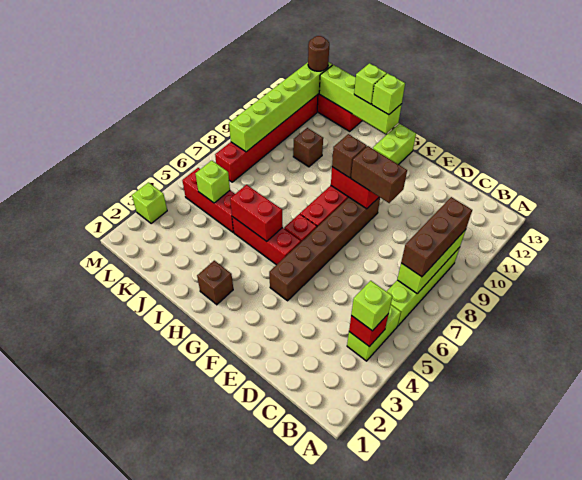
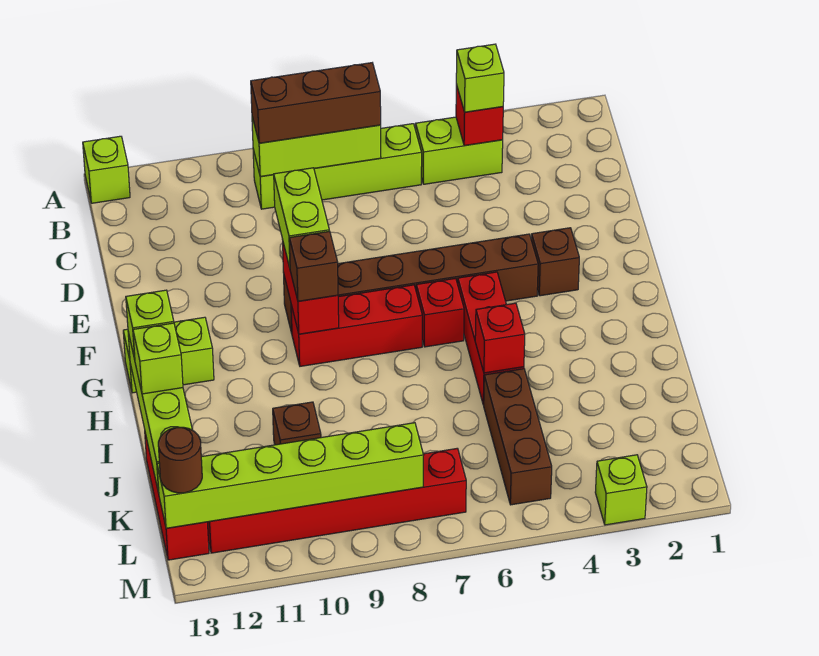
brown brick E9:F9 level 3 -> lime brick E9:F9 level 3
brown brick H2 level 1 -> brown brick F3 level 1
red brick H5:I5 level 2 -> red brick I5 level 2
red brick J5:L5 level 1 -> brown brick J5:L5 level 1
lime brick K5 level 2 -> lime brick A13 level 1

